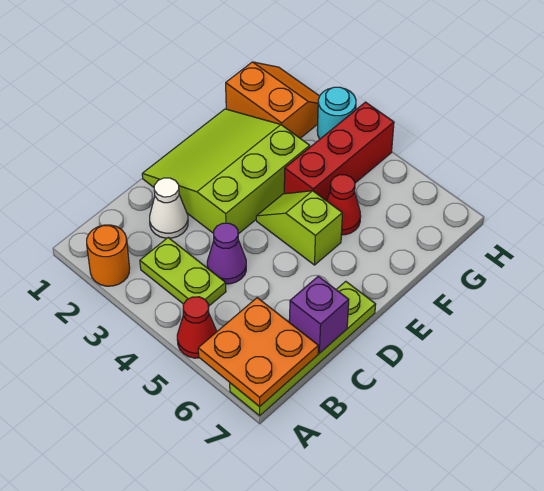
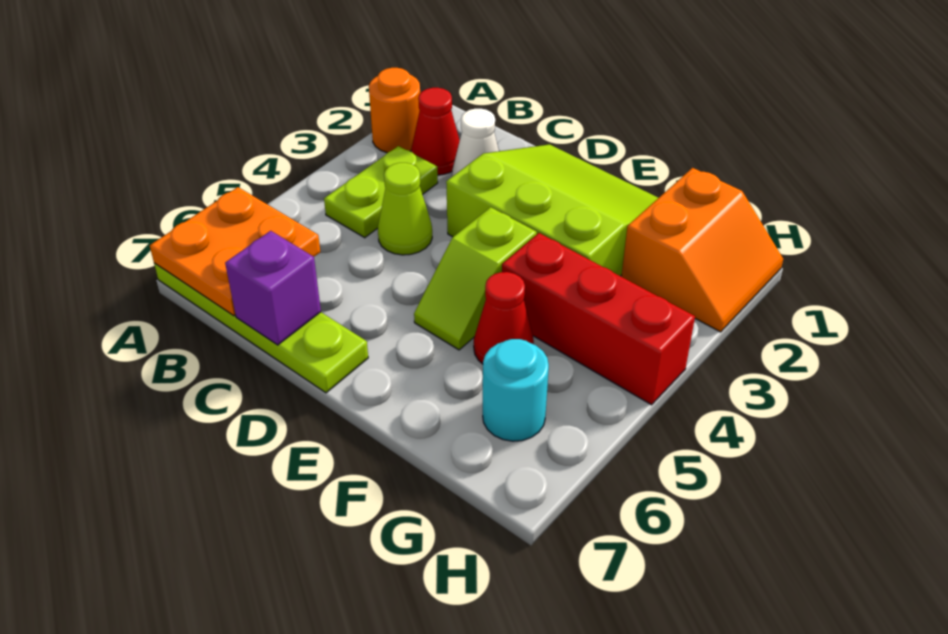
red cone A5 level 1 -> red cone B2 level 1
purple cone C4 level 1 -> lime cone C4 level 1
lime slope E4:E5 level 1 top 5 -> lime slope E4:E5 level 1 top 4
cyan round brick H3 level 1 -> cyan round brick G6 level 1

